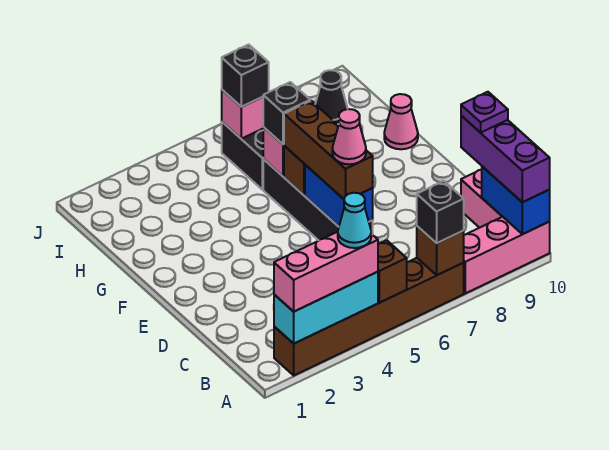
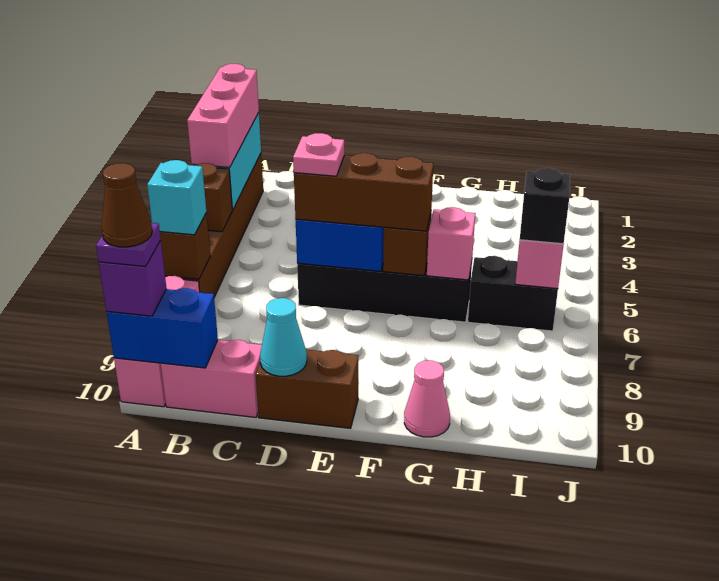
cyan cone A4 level 4 -> cyan cone D10 level 2
black brick A7 level 3 -> cyan brick A7 level 3
purple brick A10:C10 level 3 -> purple brick A10 level 3
none -> brown cone A10 level 5
purple plate C10 level 4 -> purple plate A10 level 4
pink cone D6 level 4 -> pink plate D6 level 4
none -> brown brick D10:E10 level 1
black brick G6 level 3 -> none
black cone I9 level 1 -> none

